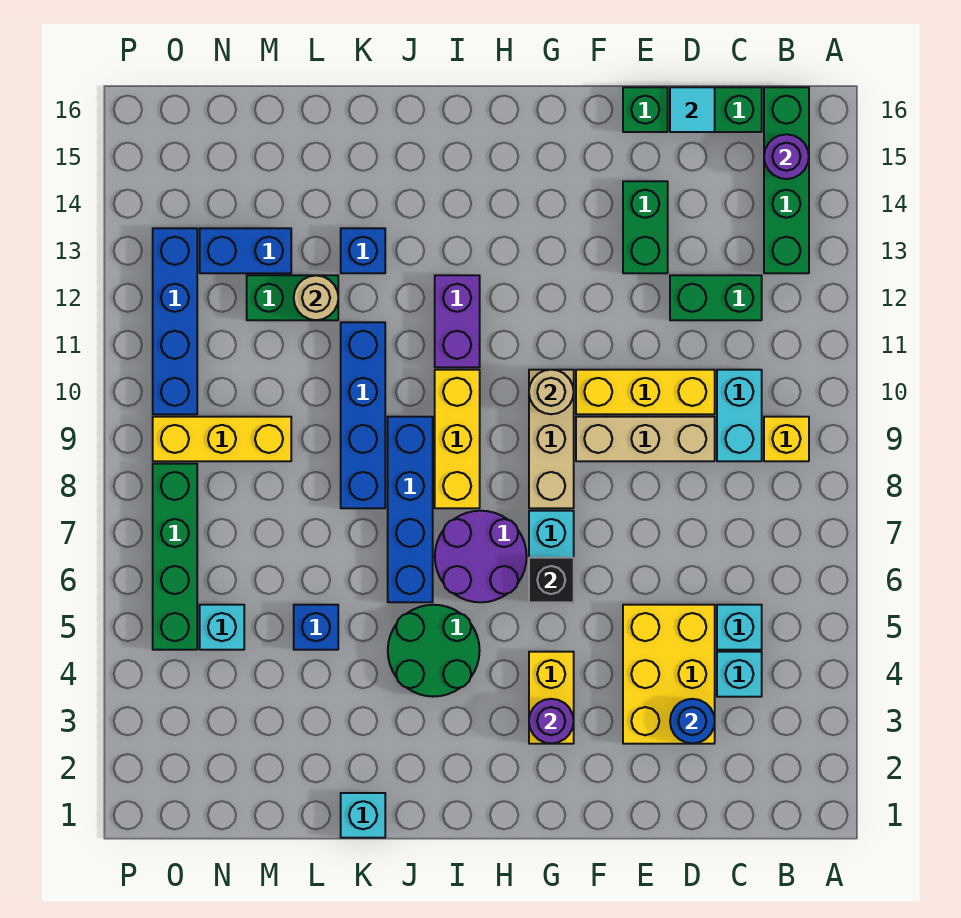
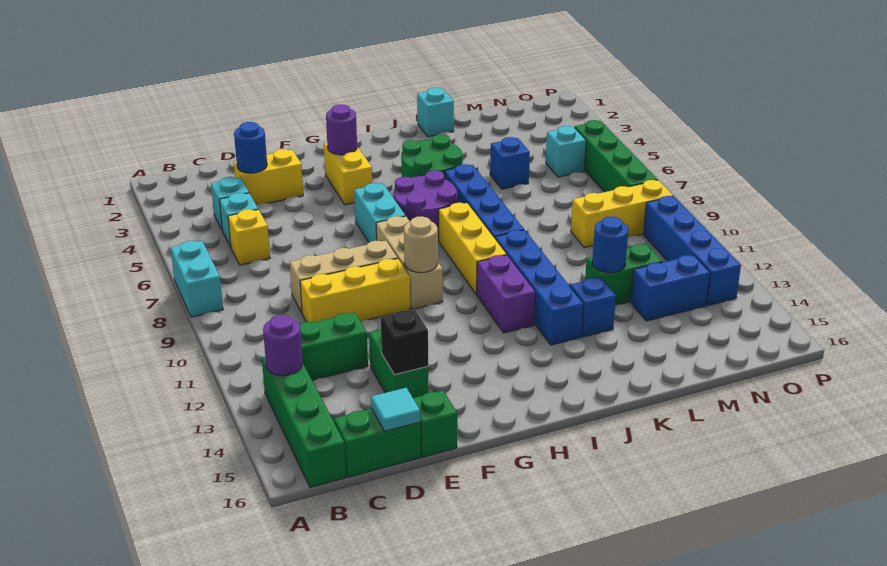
yellow brick B9 level 1 -> yellow brick C6 level 1
purple round brick B15 level 2 -> purple round brick B13 level 2
cyan brick C9:C10 level 1 -> cyan brick A7:A8 level 1
yellow brick D3:E5 level 1 -> yellow brick D3:E3 level 1
black brick G6 level 2 -> black brick E14 level 2
blue brick K8:K11 level 1 -> blue brick J10:J13 level 1
tan round brick L12 level 2 -> blue round brick L12 level 2

